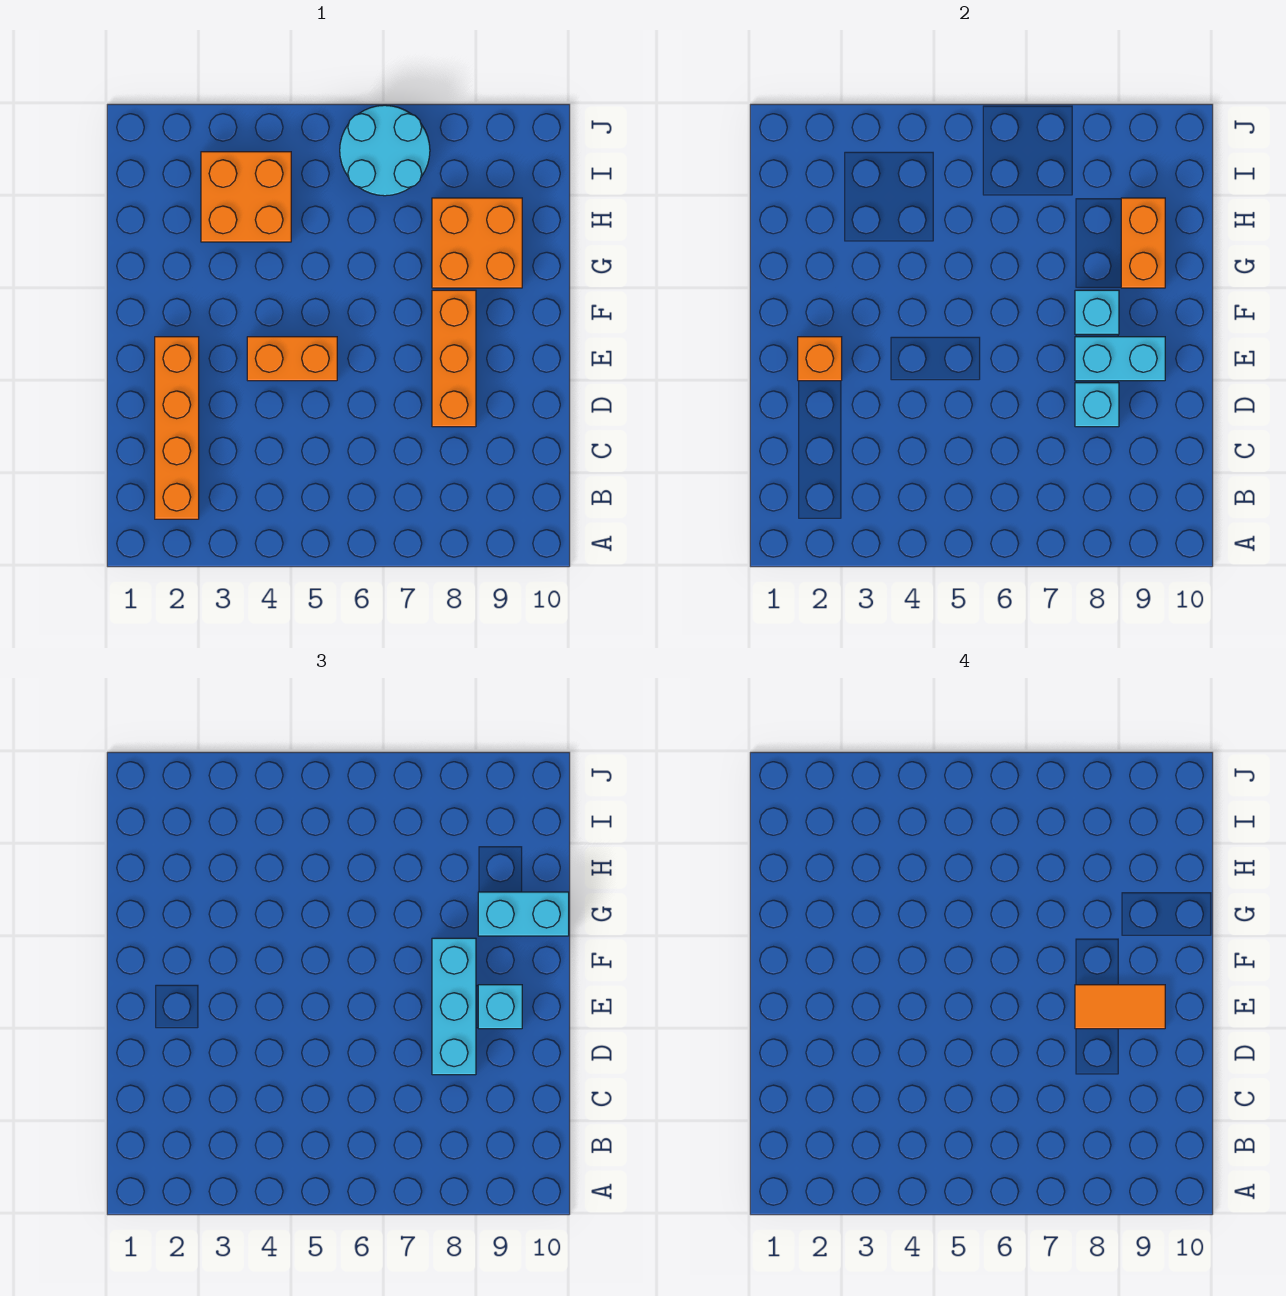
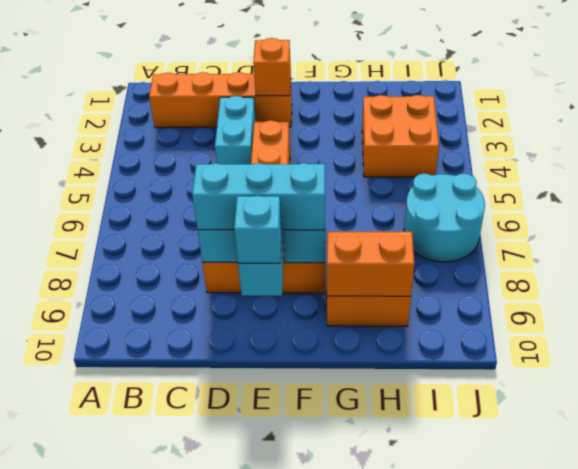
orange tile E8:E9 level 4 -> none
cyan brick G9:G10 level 3 -> cyan brick D3:D4 level 1

